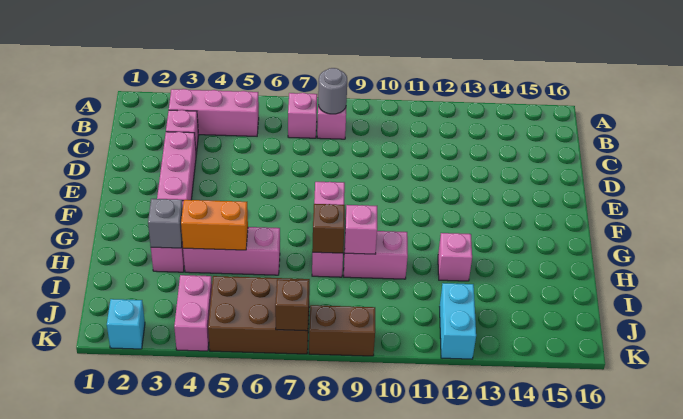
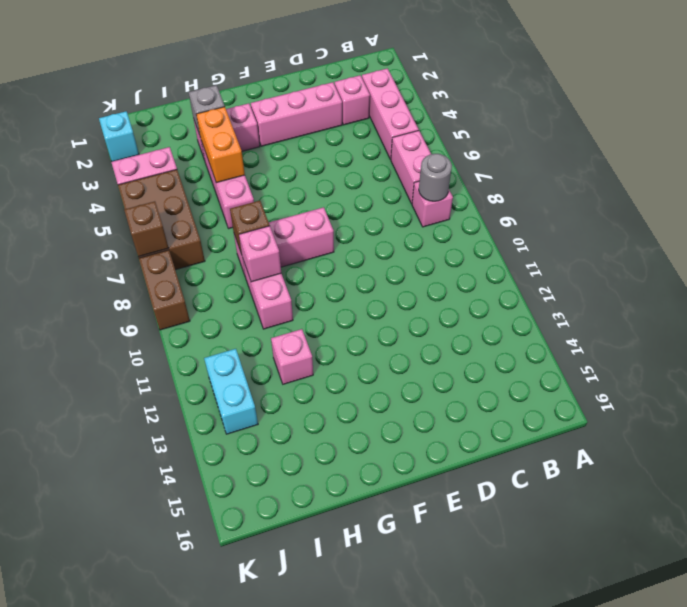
pink brick B7 level 1 -> pink brick B6:B7 level 1
cyan brick J12:K12 level 1 -> cyan brick J12:J13 level 1

